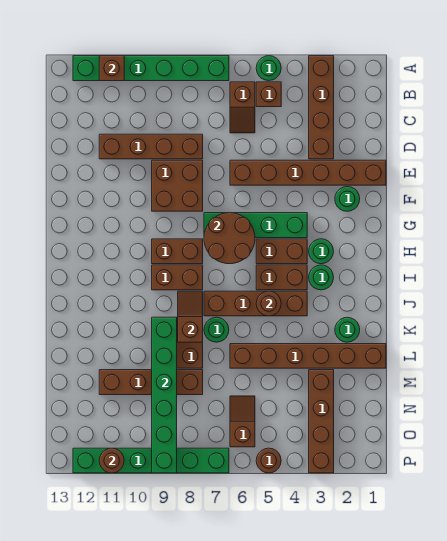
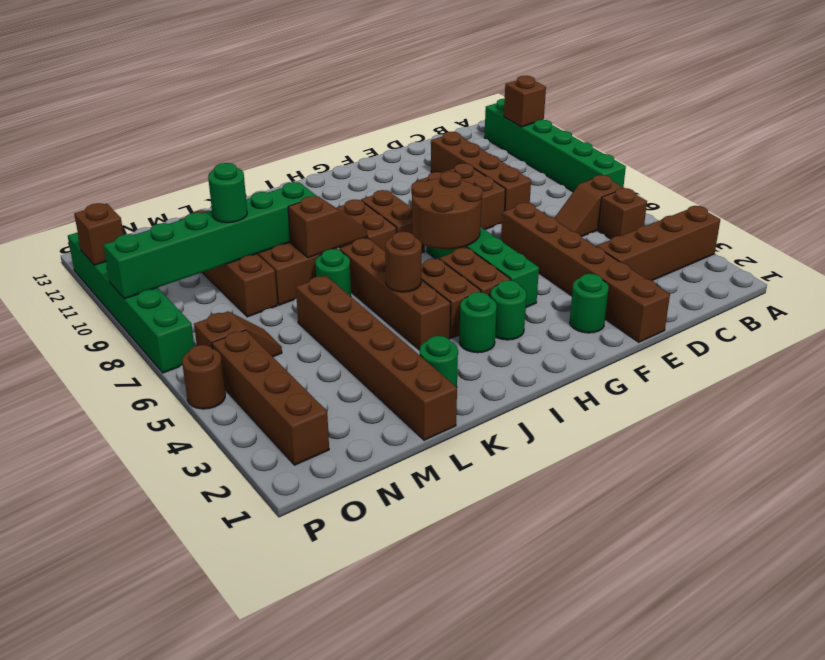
green round brick A5 level 1 -> green round brick M9 level 3
brown brick M3:P3 level 1 -> brown brick O2:O5 level 1
brown round brick P11 level 2 -> brown brick P11 level 2

